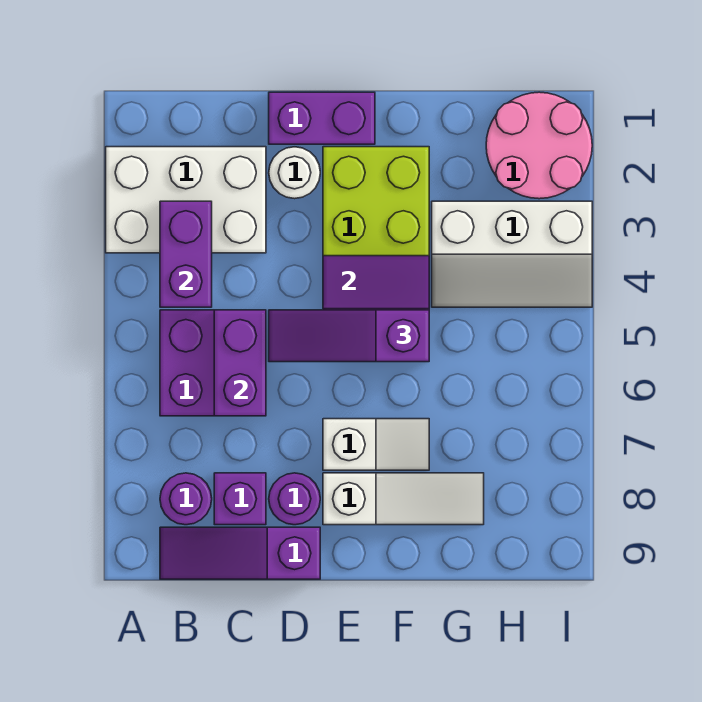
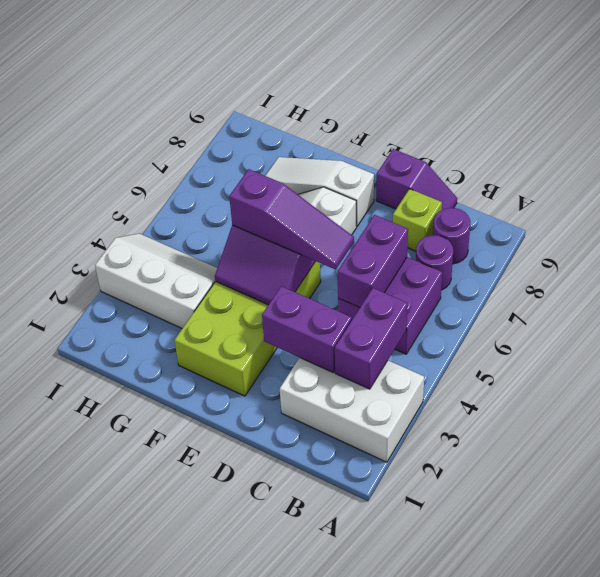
purple slope B9:D9 level 1 top D -> purple slope C9:D9 level 1 top D
purple brick C8 level 1 -> lime brick C8 level 1
purple brick D1:E1 level 1 -> purple brick C3:D3 level 2
white round brick D2 level 1 -> none
purple round brick D8 level 1 -> purple round brick B7 level 1
pink round brick H1:I2 level 1 -> none

